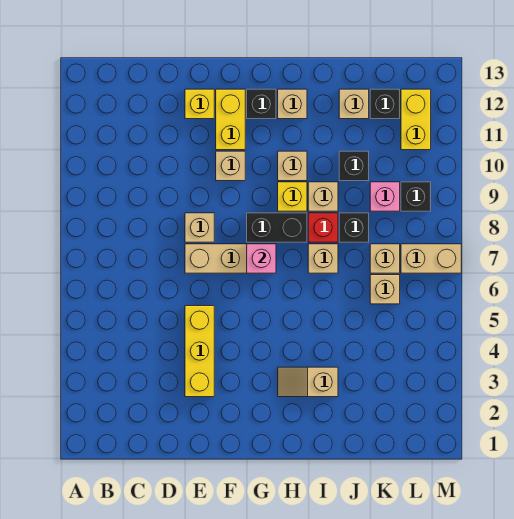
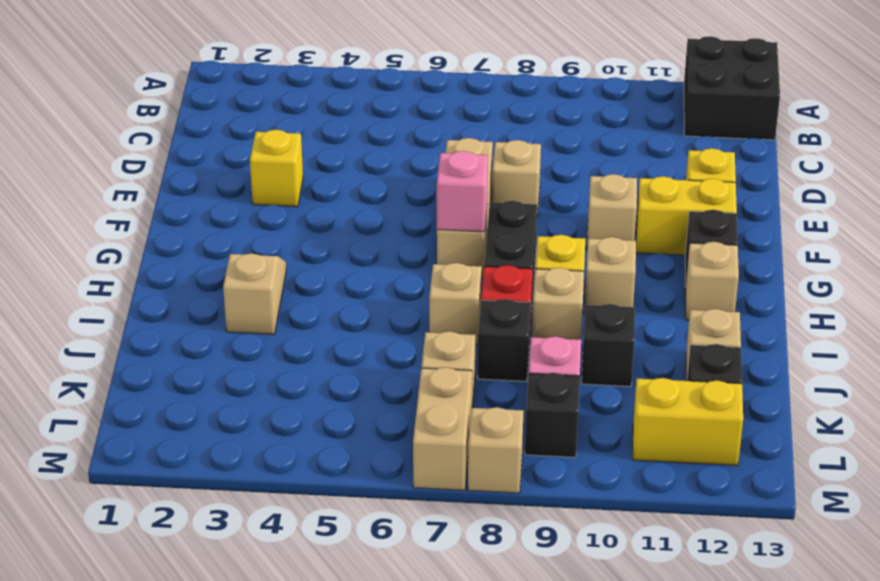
none -> black brick A12:B13 level 1
yellow brick E3:E5 level 1 -> yellow brick E3 level 1
tan brick K6 level 1 -> tan brick M8 level 1

